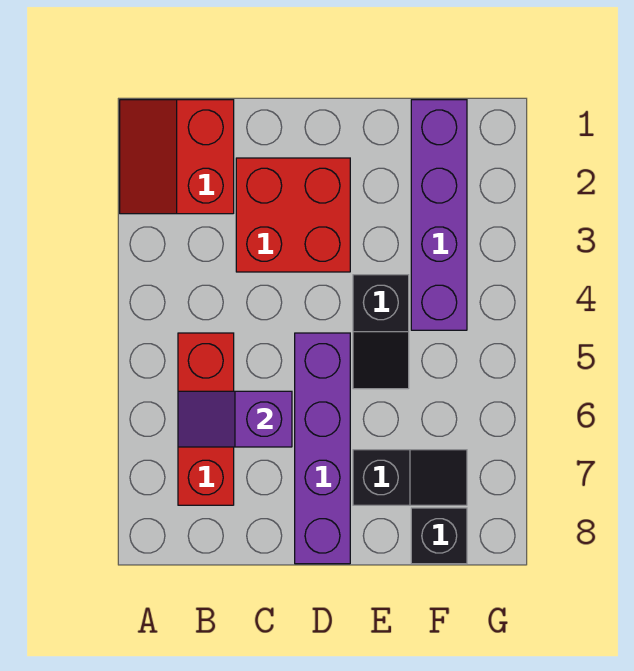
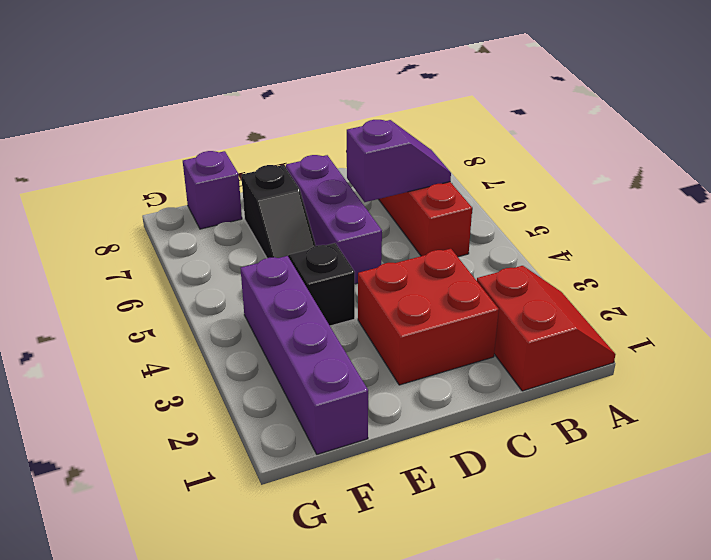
purple brick D5:D8 level 1 -> purple brick D5:D7 level 1
black slope E7:F7 level 1 top E -> black slope E6:E7 level 1 top 7
black brick F8 level 1 -> purple brick F8 level 1

